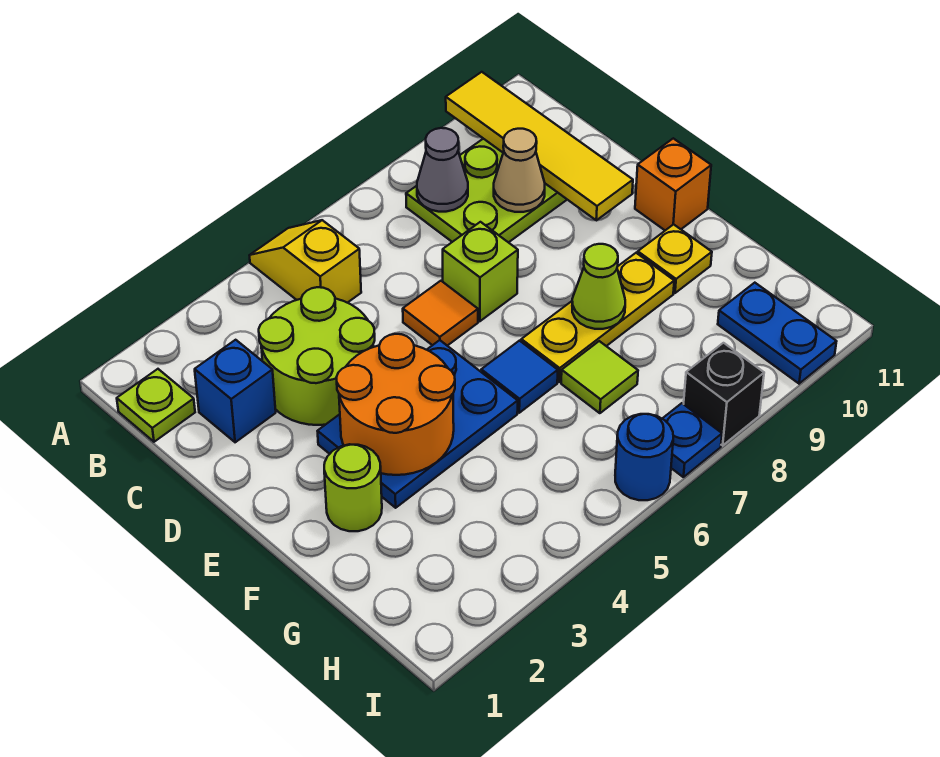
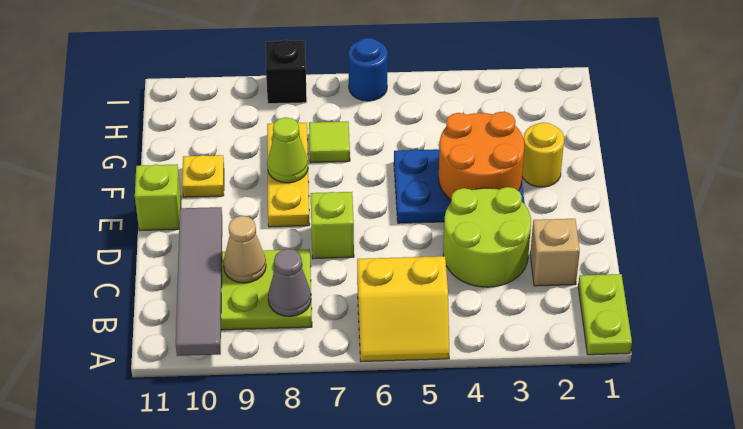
yellow slope A5:B5 level 1 top B -> yellow slope A5:B6 level 1 top B
yellow tile A10:D10 level 2 -> grey tile A10:D10 level 2
lime plate B1 level 1 -> lime plate A1:B1 level 1
blue brick C2 level 1 -> tan brick C2 level 1
orange tile D6 level 1 -> none
orange brick E11 level 1 -> lime brick E11 level 1
lime round brick F2 level 1 -> yellow round brick F2 level 1
blue tile F6 level 1 -> none
yellow plate F7:F9 level 1 -> yellow plate E8:G8 level 1
blue plate H10:I10 level 1 -> none
blue plate I7 level 1 -> none

